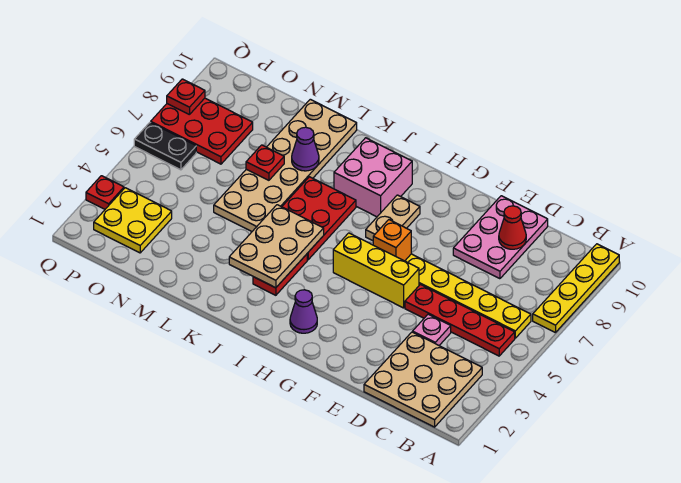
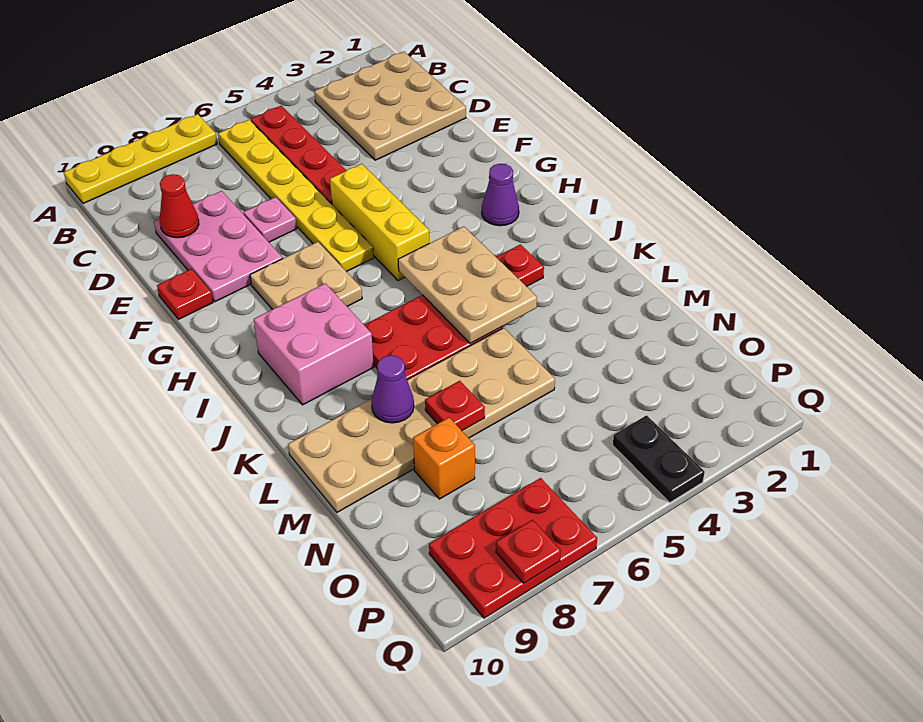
pink plate D4 level 1 -> pink plate E7 level 1
pink plate D8:E10 level 1 -> pink plate D8:F9 level 1
orange brick G6 level 2 -> orange brick N8 level 1
tan plate H7:H8 level 1 -> tan plate G7:H8 level 1
tan plate J3:K5 level 2 -> tan plate I4:K5 level 2
yellow plate O2:P3 level 1 -> none
red plate O7:Q8 level 1 -> red plate P7:Q9 level 1
black plate P6:Q6 level 1 -> black plate P4:Q4 level 1
red plate Q3 level 1 -> red plate F10 level 1

